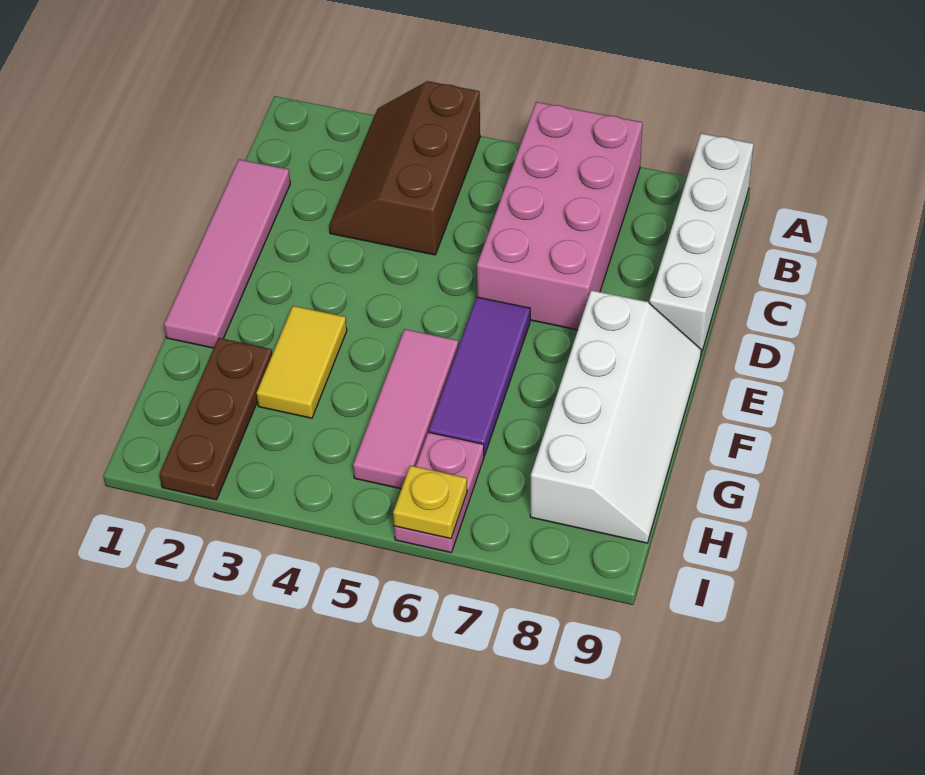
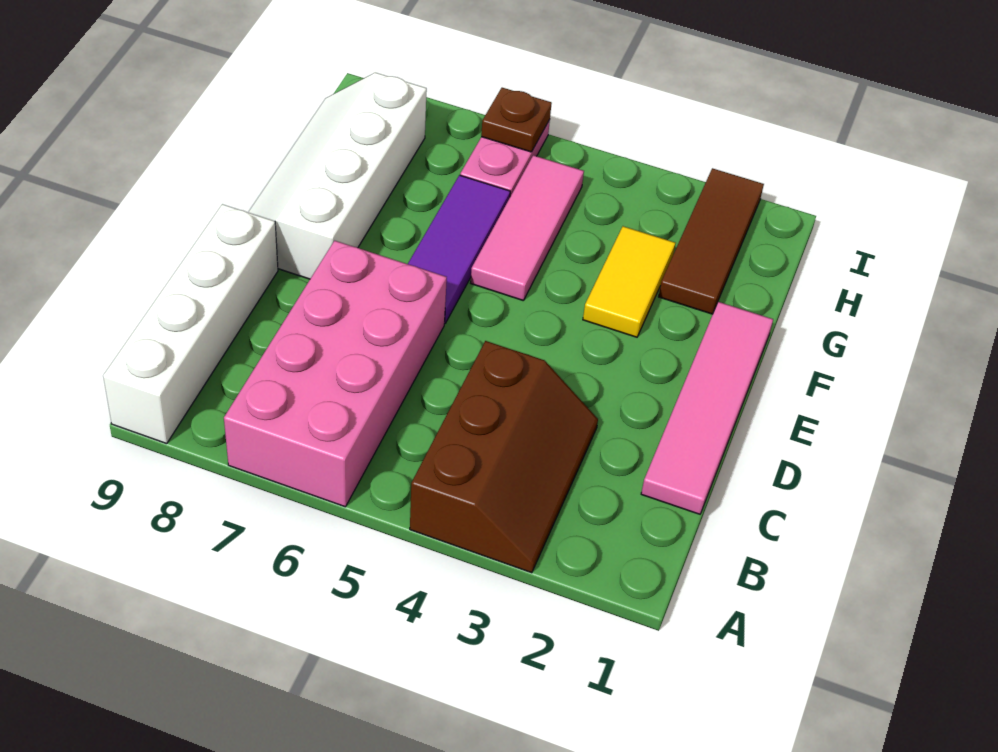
brown plate G2:I2 level 1 -> brown tile G2:I2 level 1
yellow plate I6 level 2 -> brown plate I6 level 2

